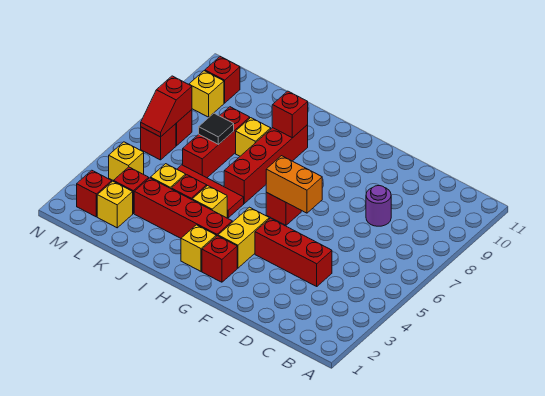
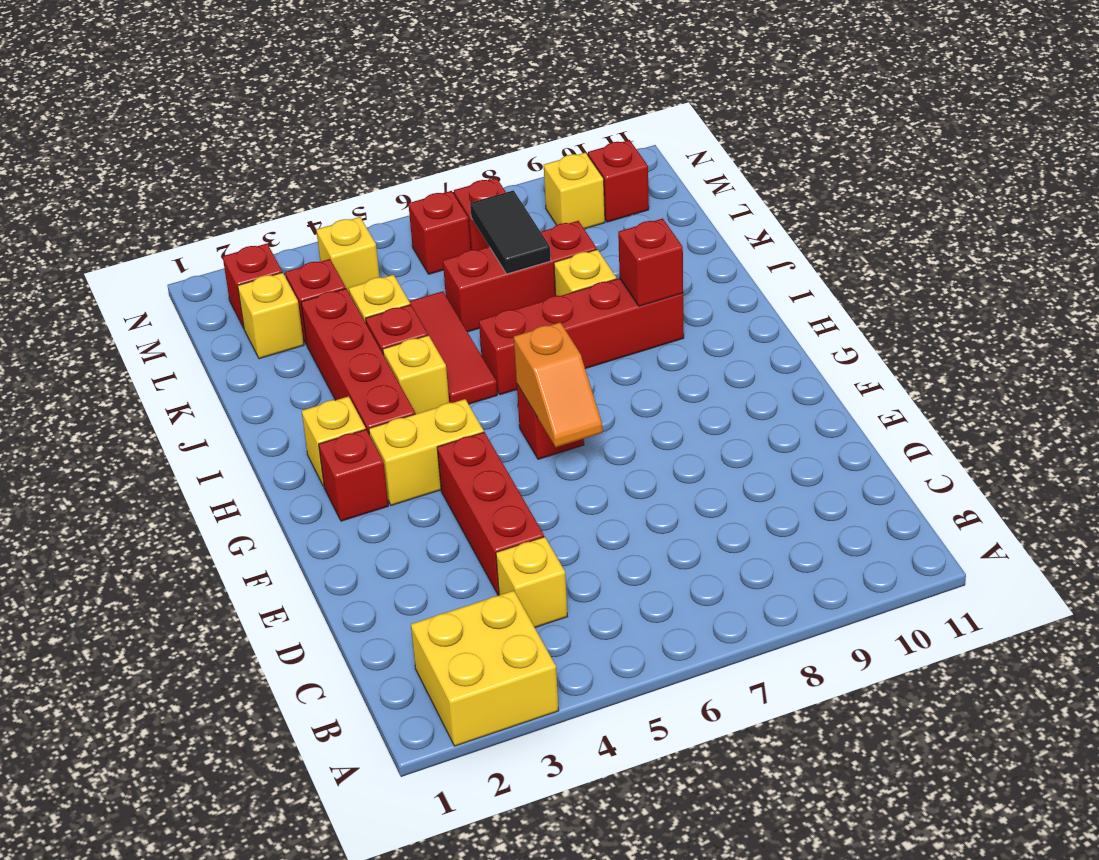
none -> yellow brick A2:B3 level 1
none -> yellow brick C4 level 1
purple round brick D8 level 1 -> none
orange brick F6:G6 level 2 -> orange slope F6:G6 level 2 top G
black tile K7 level 2 -> black tile K7:L7 level 2
red slope M6:M7 level 2 top 7 -> none

